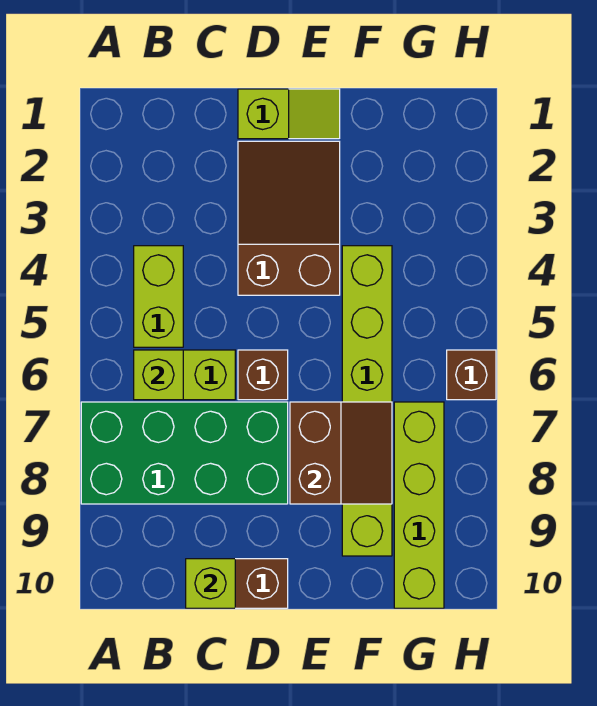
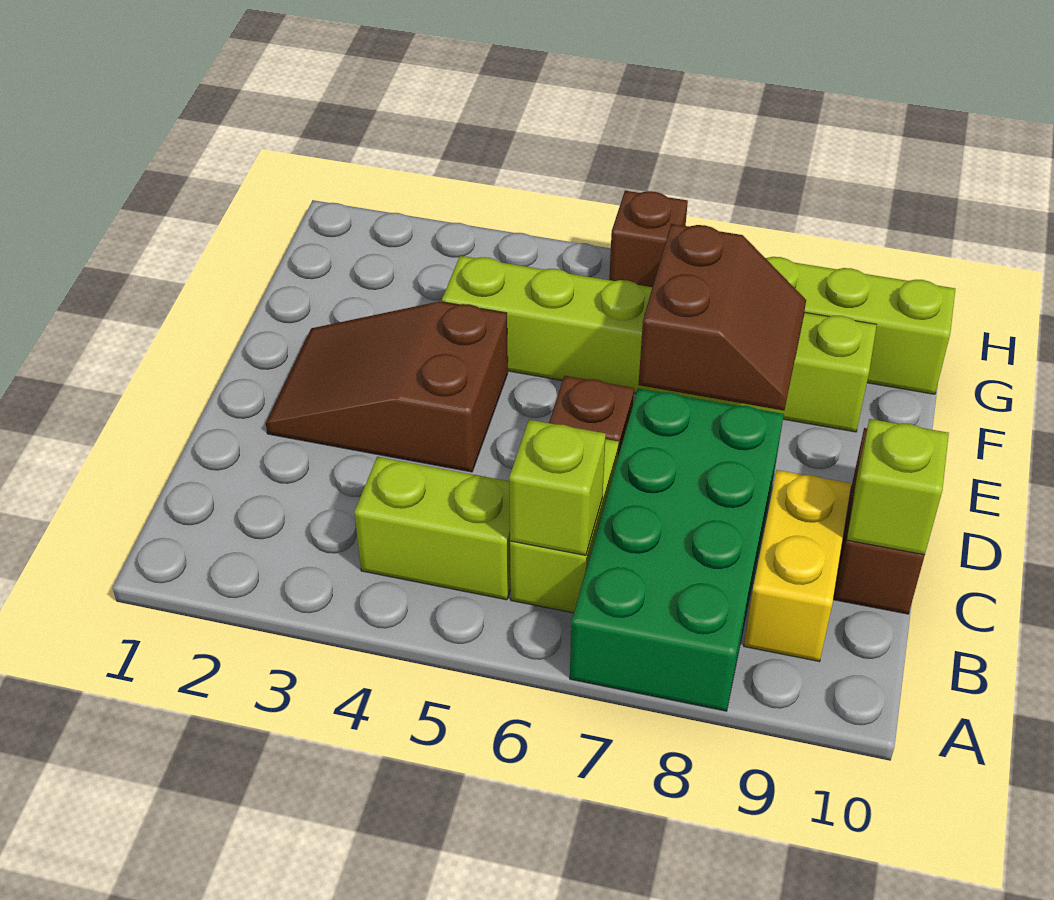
none -> yellow brick B9:C9 level 1
lime slope D1:E1 level 1 top D -> none
brown slope E7:F8 level 2 top E -> brown slope E7:F8 level 2 top 7

